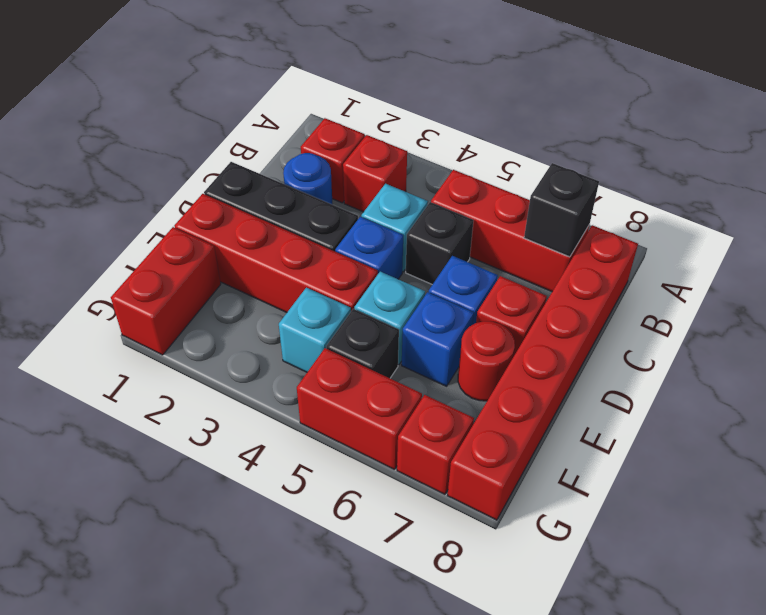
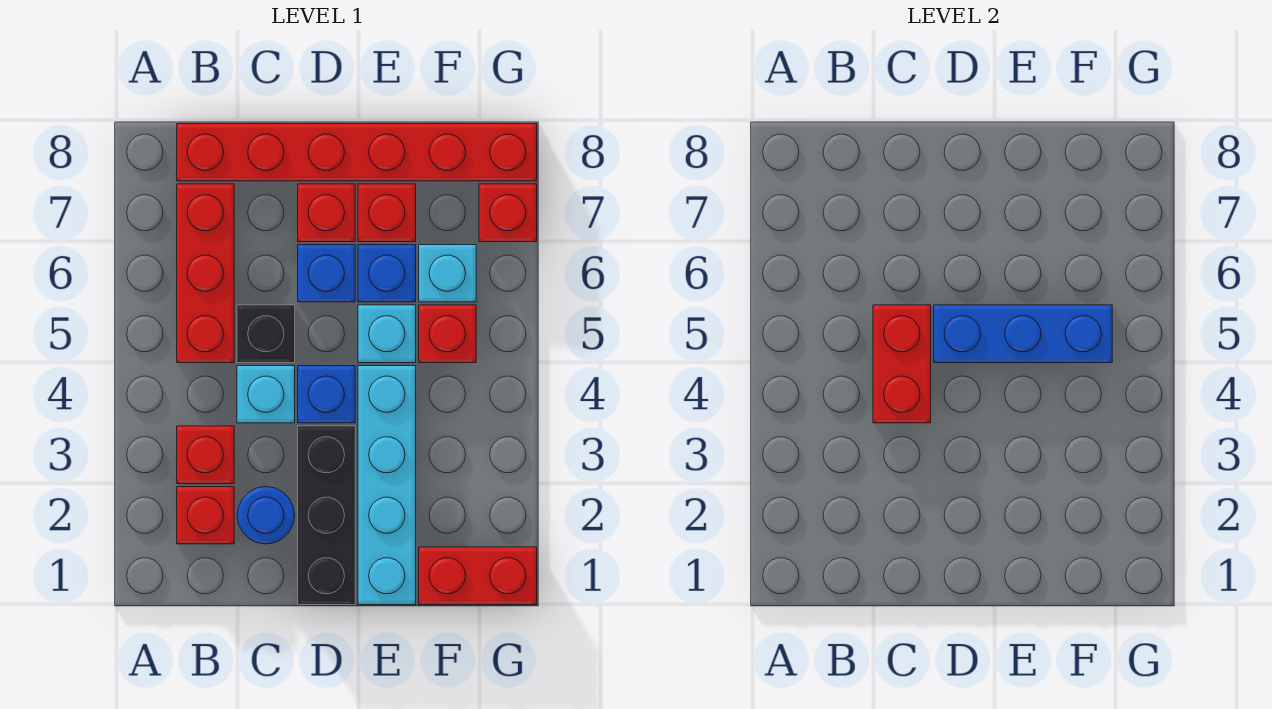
black brick B7 level 2 -> none
none -> blue brick D5:F5 level 2
red brick E1:E4 level 1 -> cyan brick E1:E4 level 1
red round brick E7 level 1 -> red brick E7 level 1
cyan brick F4 level 1 -> cyan brick F6 level 1
black brick F5 level 1 -> red brick F5 level 1
red brick G5:G6 level 1 -> red brick C4:C5 level 2

